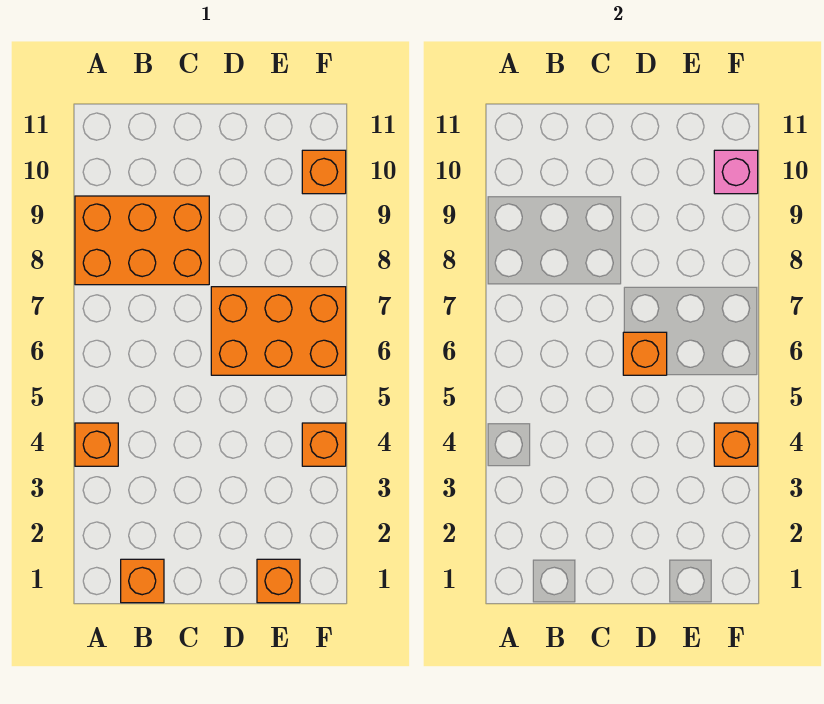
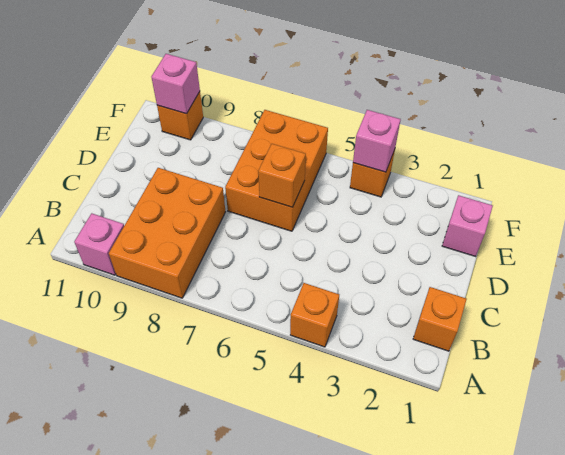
none -> pink brick A10 level 1
orange brick E1 level 1 -> pink brick E1 level 1
orange brick F4 level 2 -> pink brick F4 level 2

